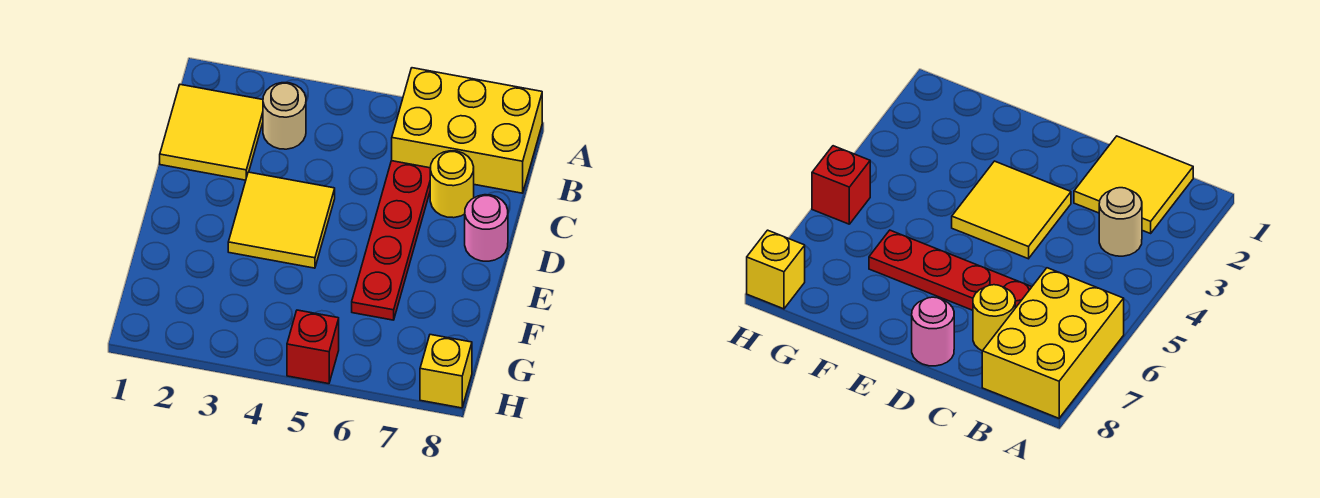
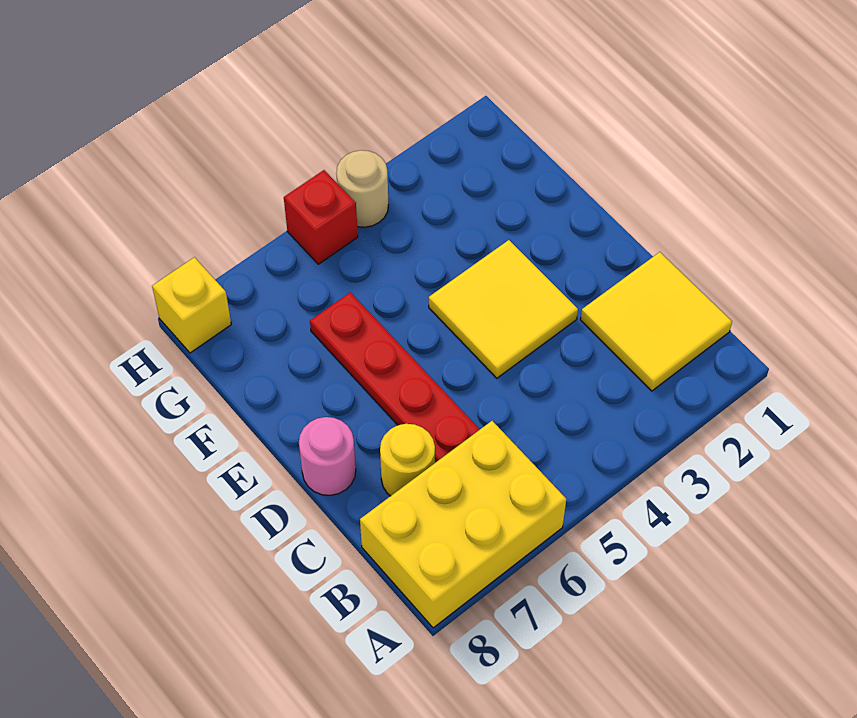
tan round brick B3 level 1 -> tan round brick H4 level 1

